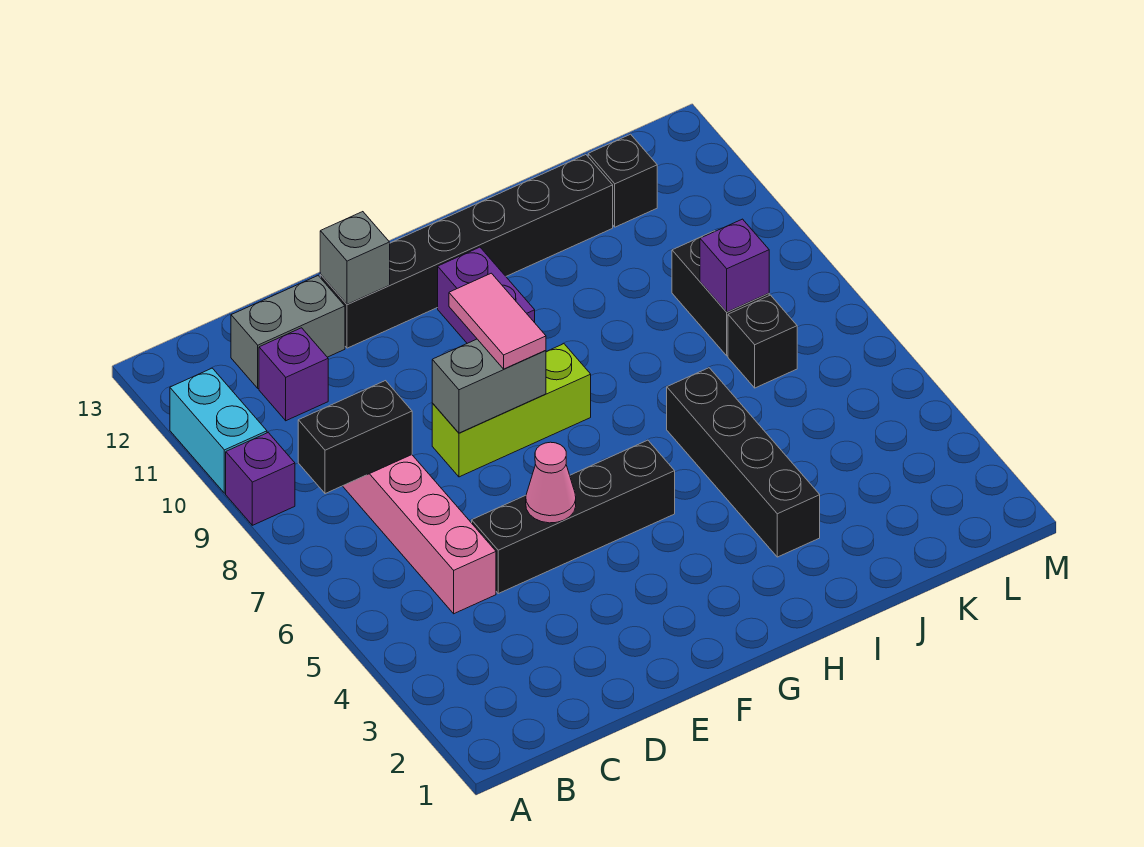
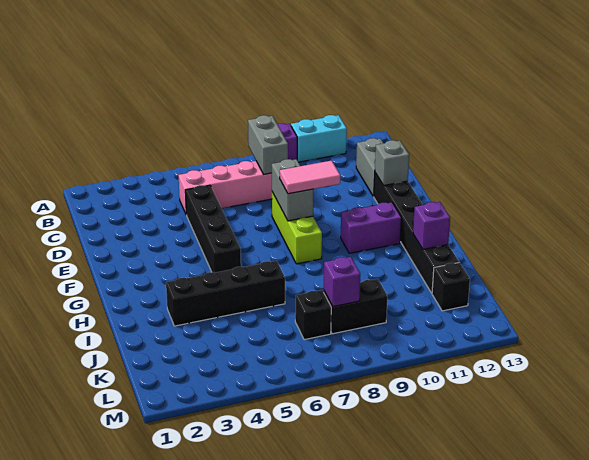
black brick B8:C8 level 2 -> grey brick B8:C8 level 2
purple brick C11 level 1 -> purple brick I12 level 2
pink cone E5 level 2 -> none

